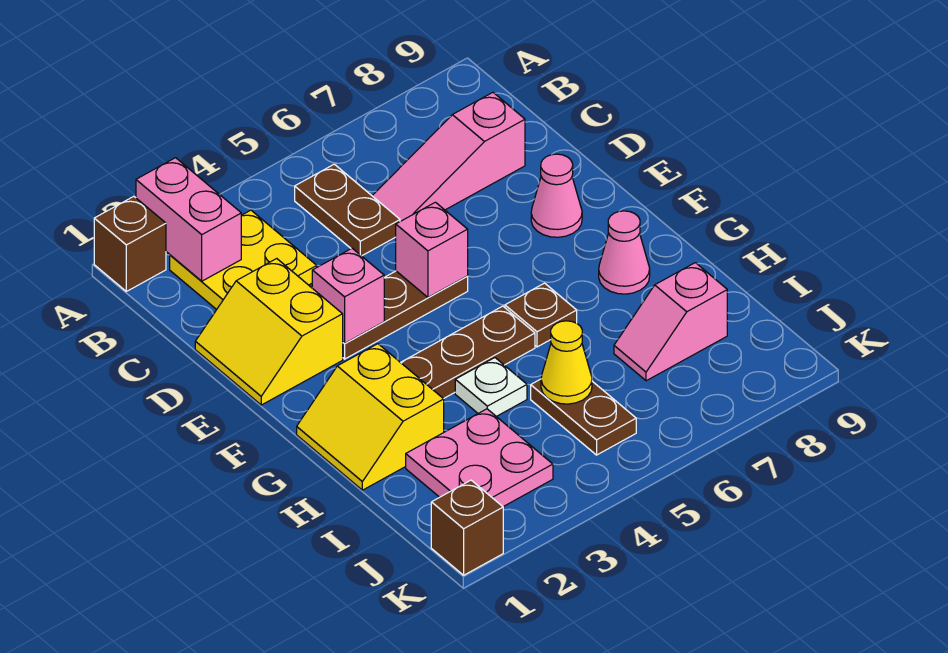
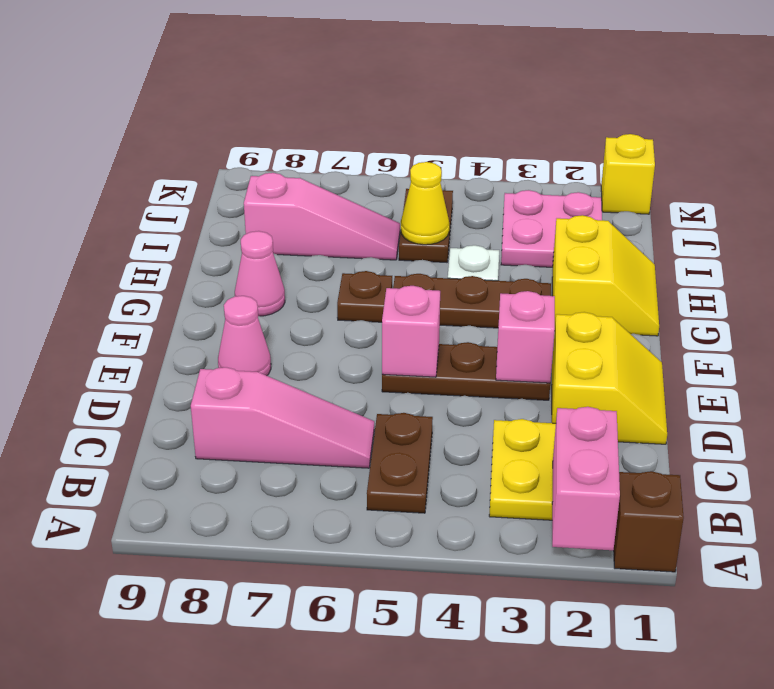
pink slope I7:I8 level 1 top 8 -> pink slope I6:I8 level 1 top 8
brown brick K1 level 1 -> yellow brick K1 level 1

